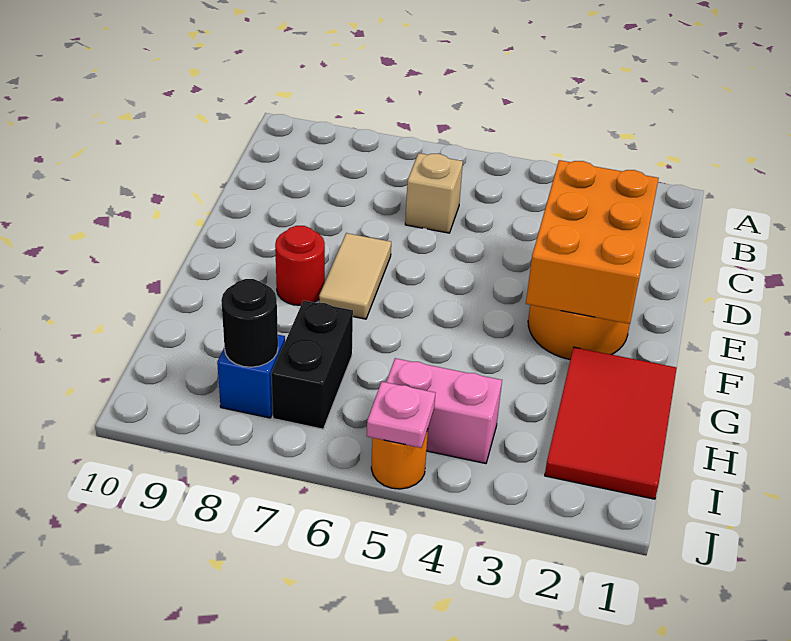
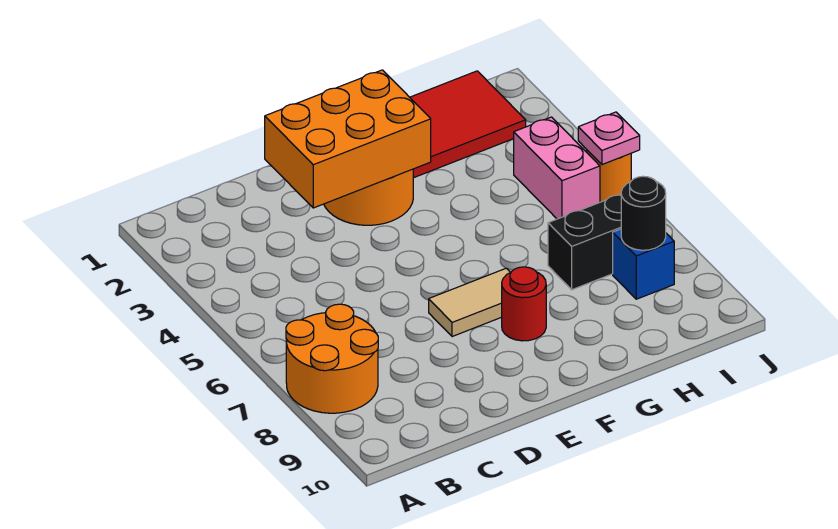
none -> orange round brick A7:B8 level 1
tan brick C6 level 1 -> none

